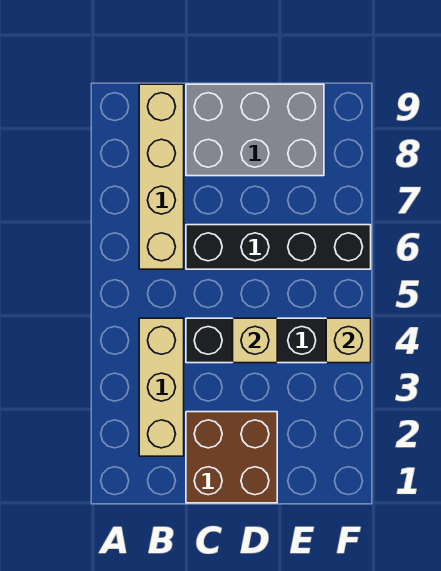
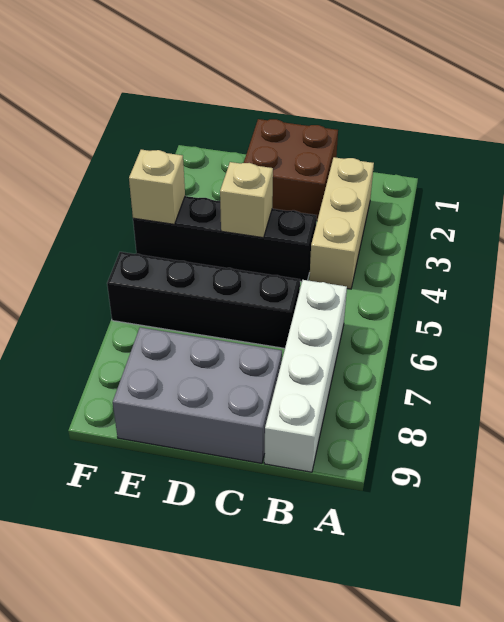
tan brick B6:B9 level 1 -> white brick B6:B9 level 1

